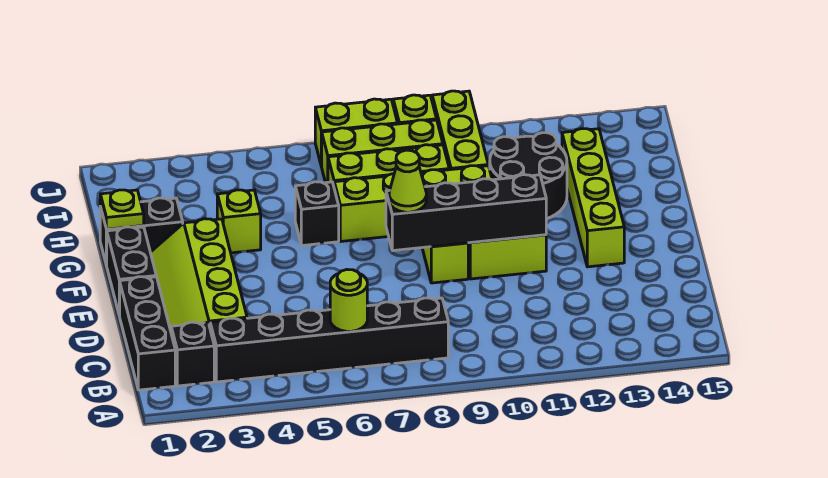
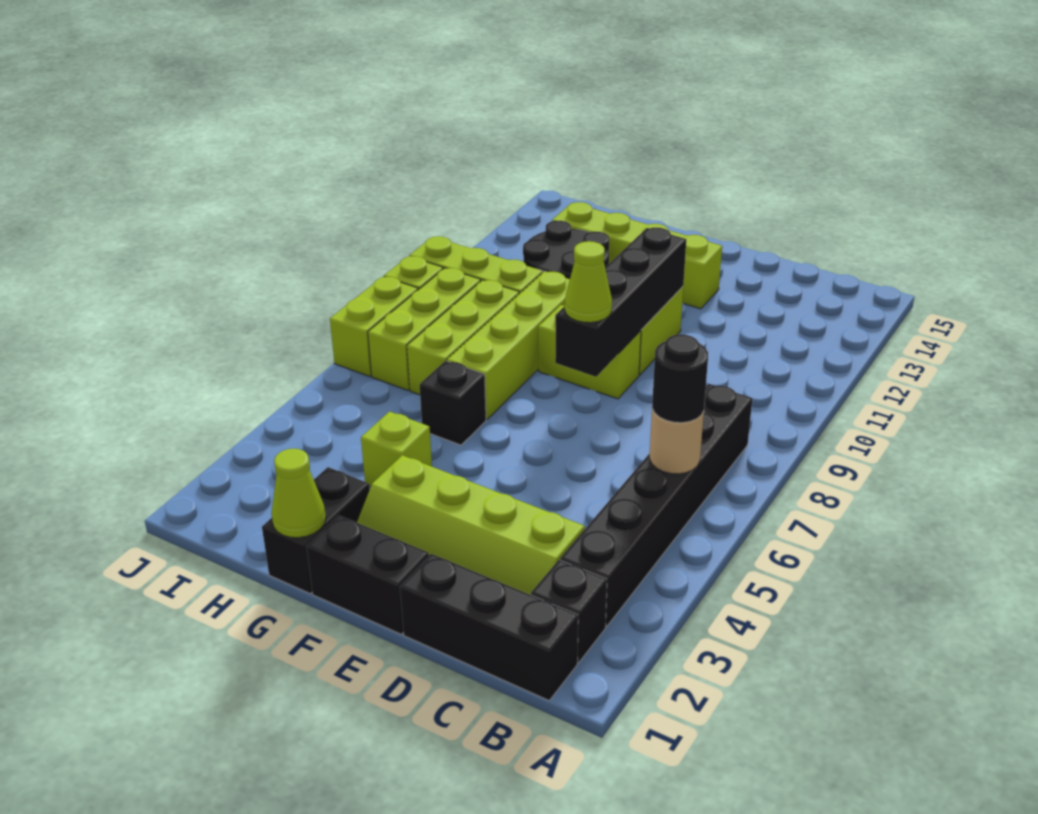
lime round brick B6 level 2 -> tan round brick B6 level 2
none -> black round brick B6 level 3
lime plate G1 level 2 -> lime cone G1 level 2

